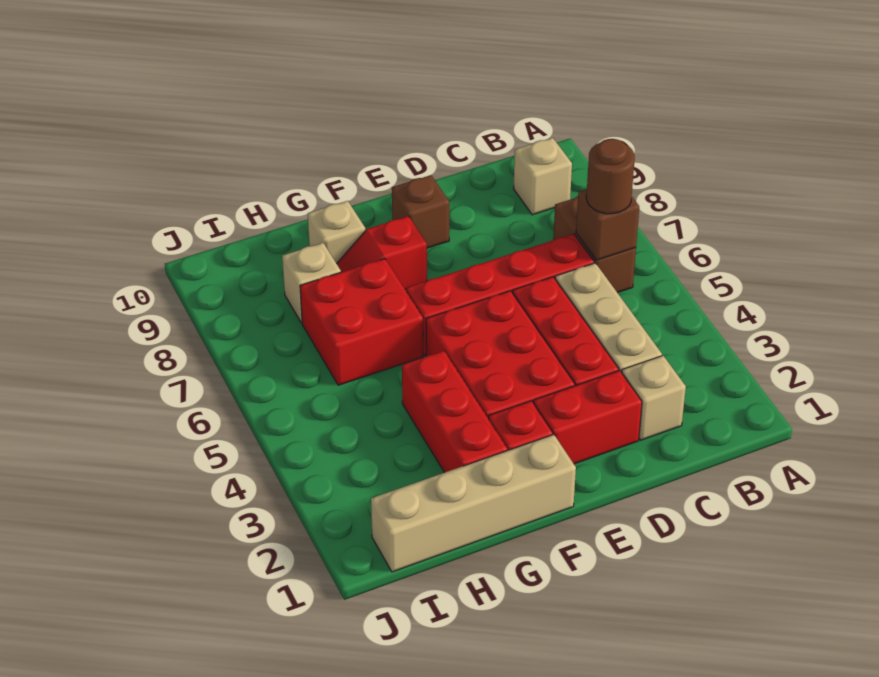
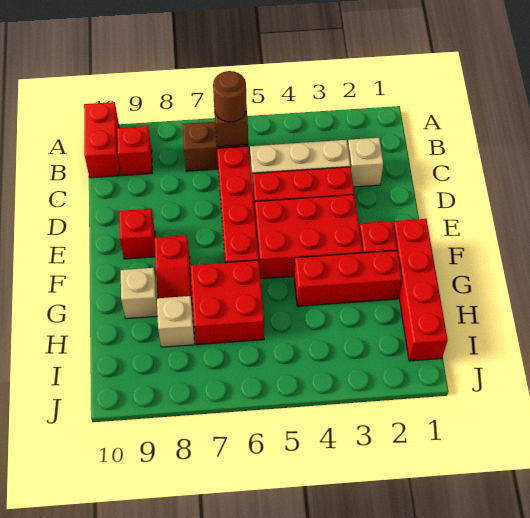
tan brick B9 level 1 -> red brick B9 level 1
red brick D2:E2 level 1 -> red brick A10:B10 level 1
brown brick E9 level 1 -> red brick E9 level 1
tan brick F1:I1 level 1 -> red brick F1:I1 level 1

